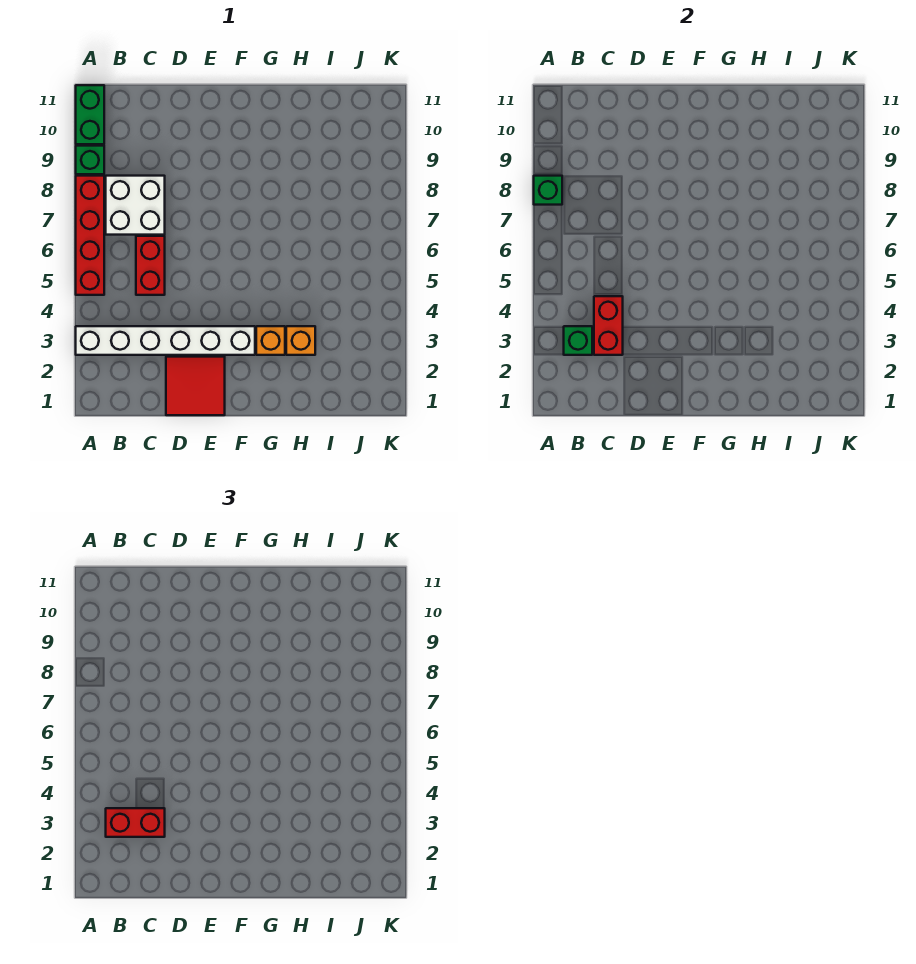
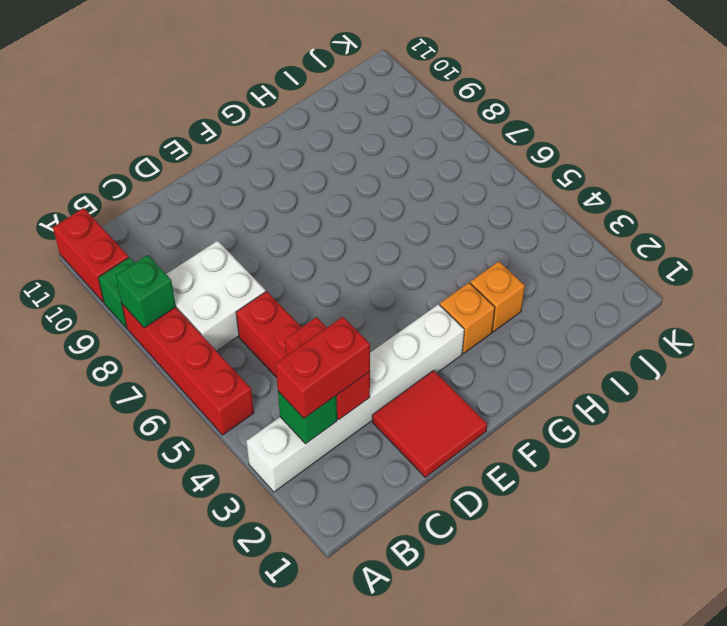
green brick A10:A11 level 1 -> red brick A10:A11 level 1

